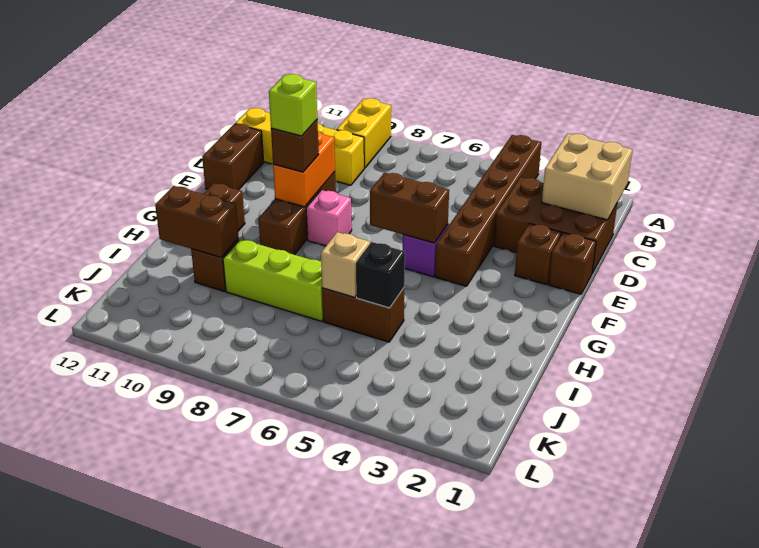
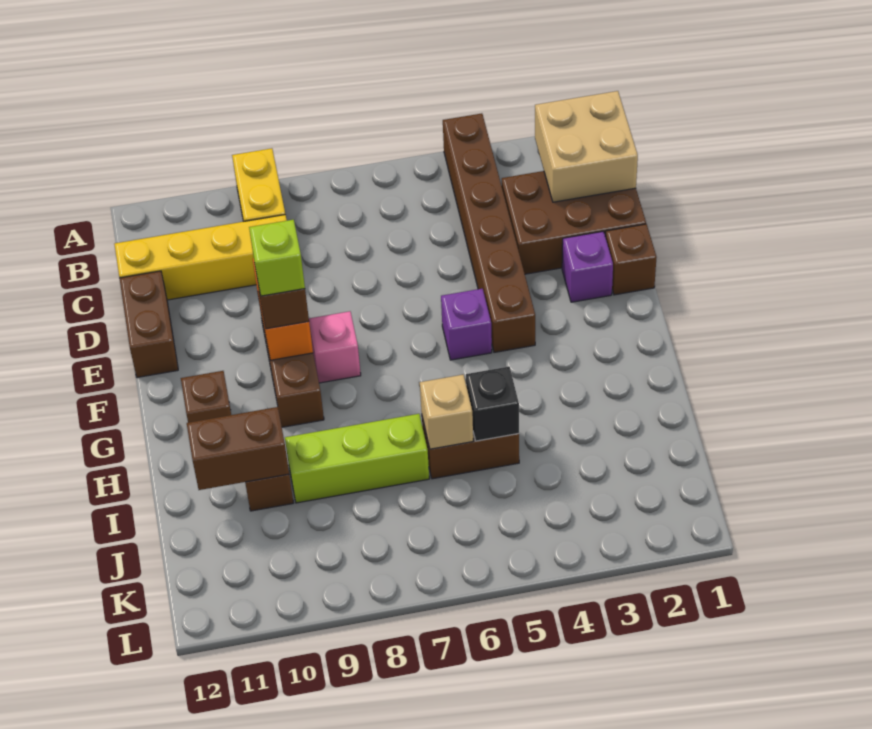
brown brick E2 level 1 -> purple brick E2 level 1
brown brick F5:F6 level 2 -> none

